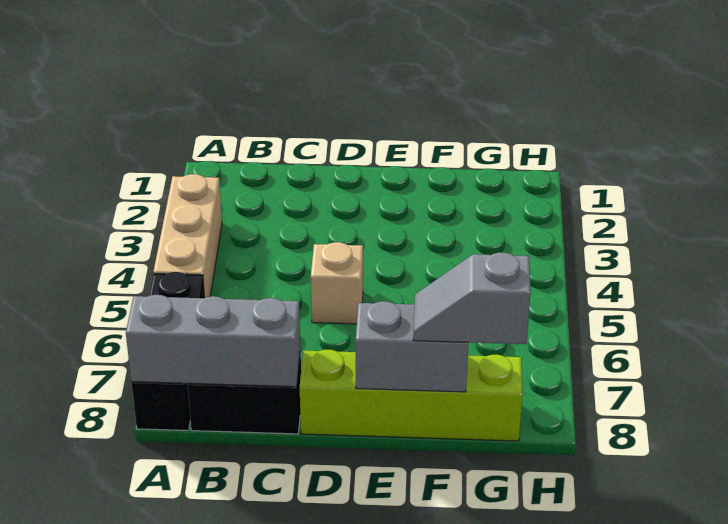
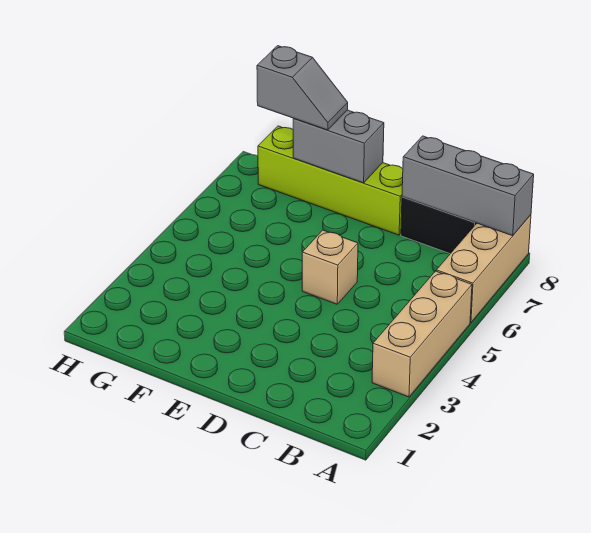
black brick A6:A8 level 1 -> tan brick A6:A8 level 1

